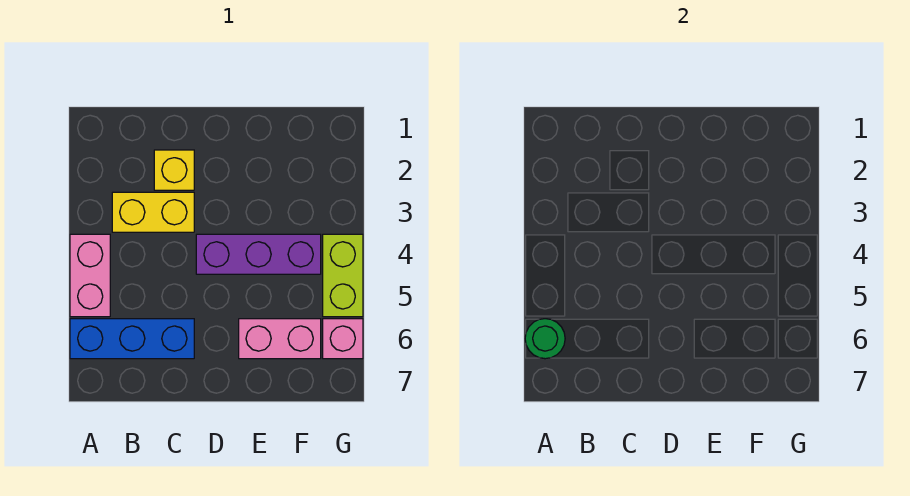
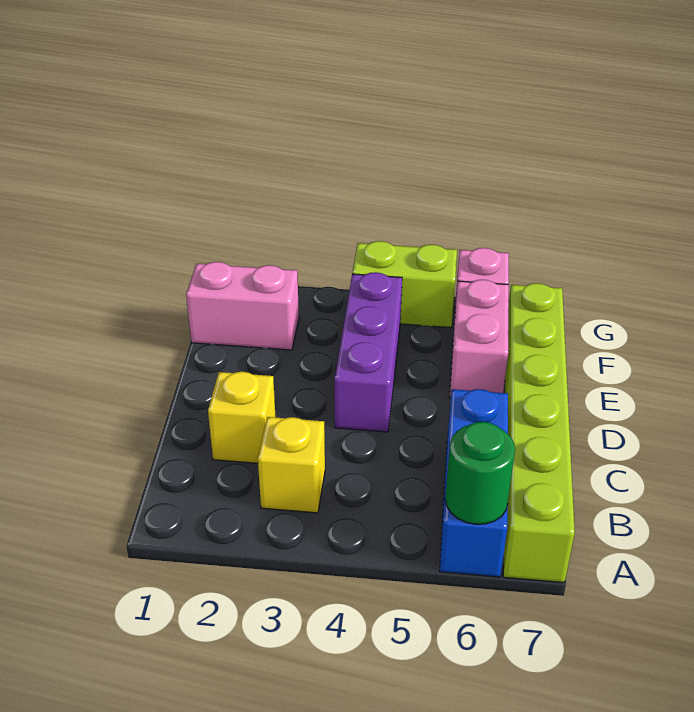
pink brick A4:A5 level 1 -> pink brick F1:F2 level 1
none -> lime brick A7:F7 level 1
yellow brick B3:C3 level 1 -> yellow brick B3 level 1

